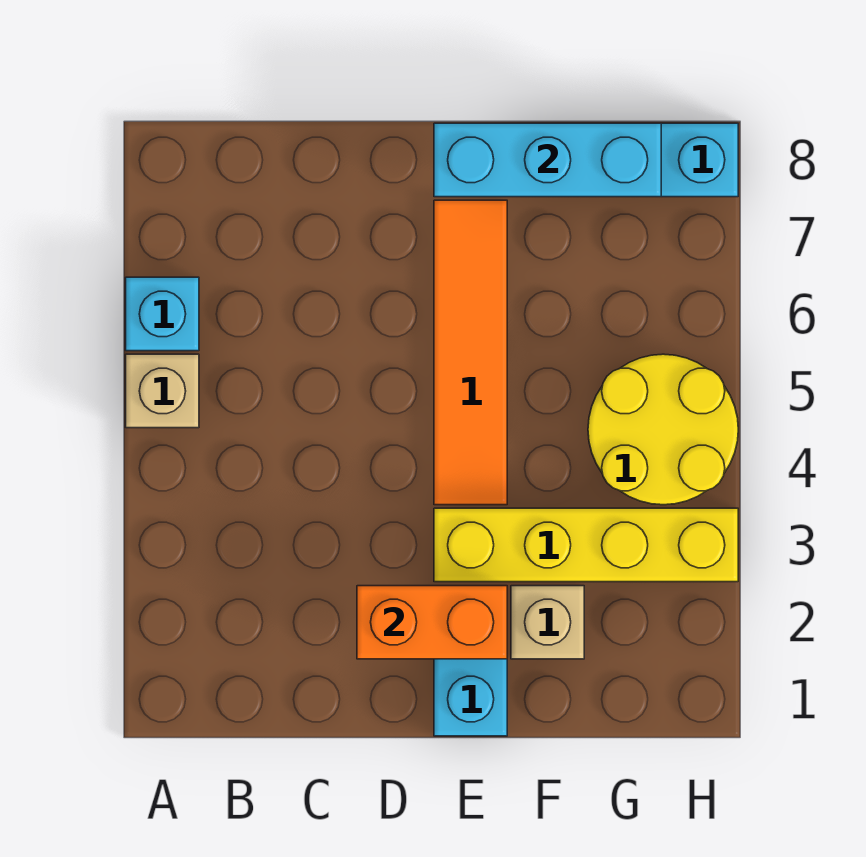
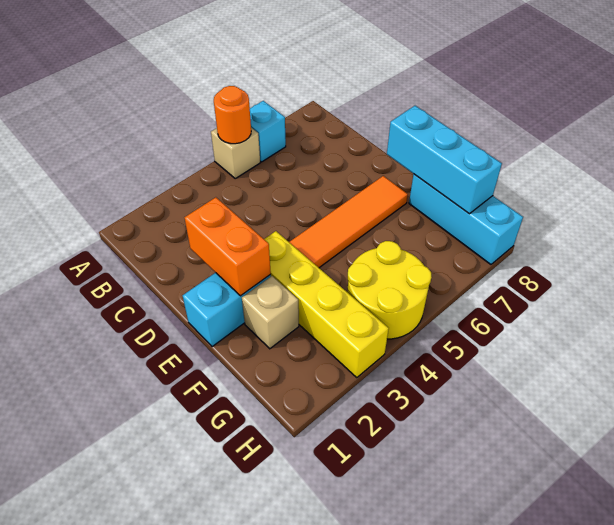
none -> orange round brick A5 level 2

